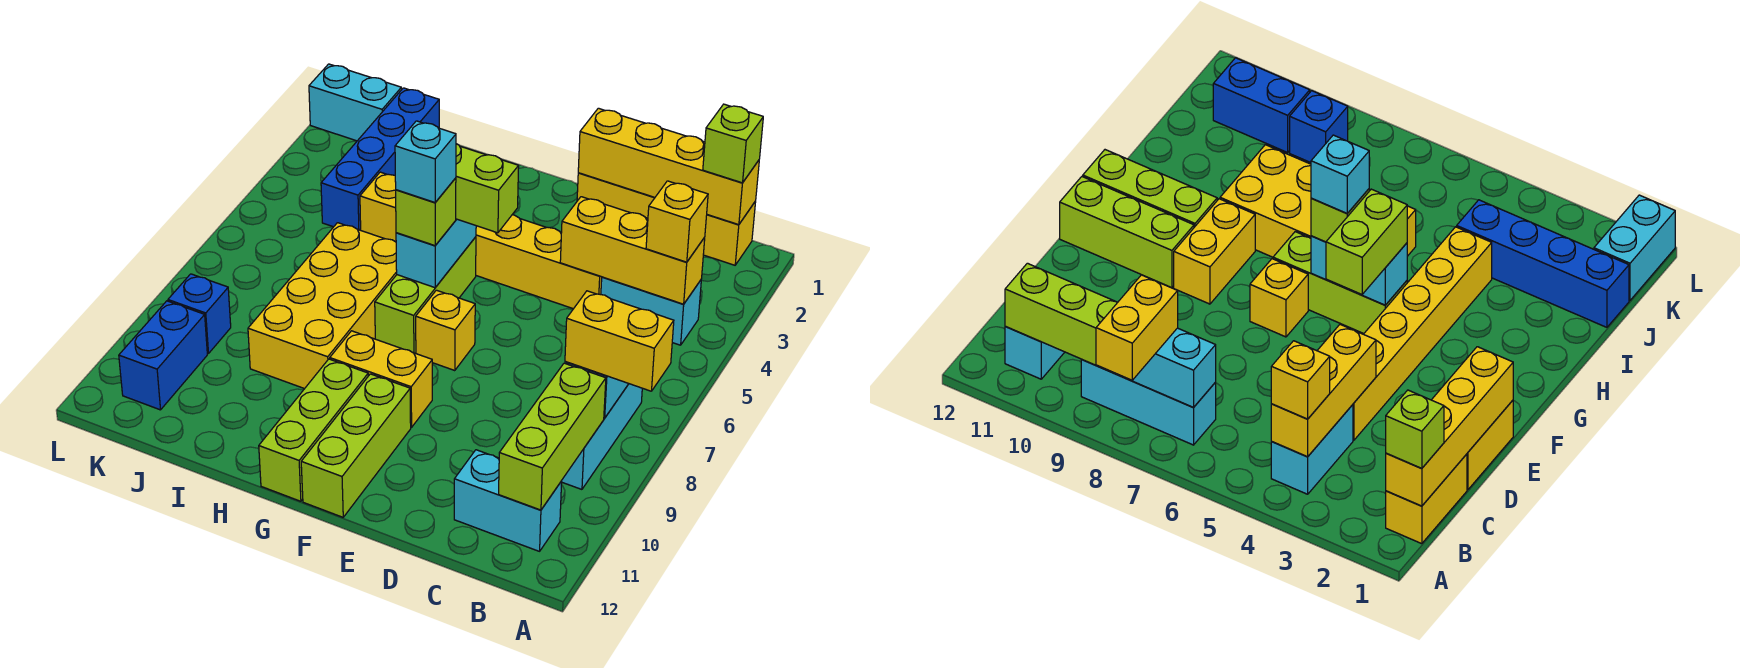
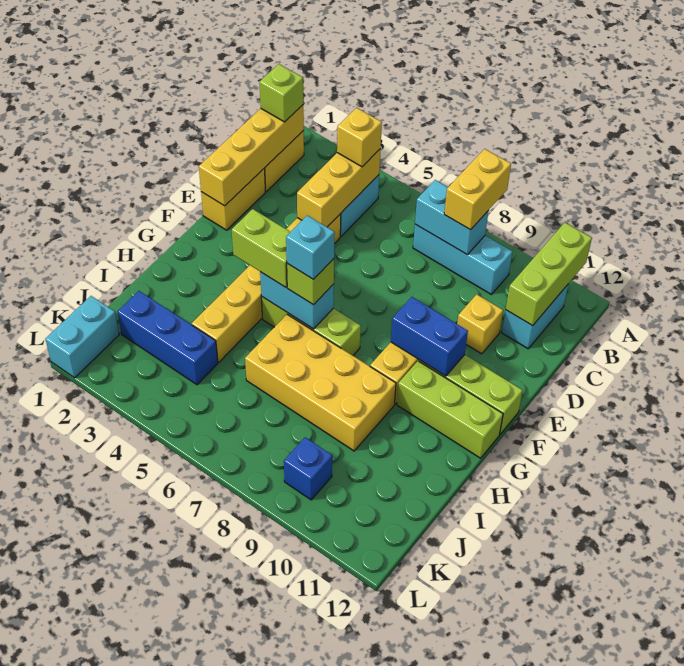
lime brick B9:B11 level 2 -> lime brick A11:C11 level 2
lime brick F5:G5 level 3 -> lime brick G4:G5 level 3
yellow brick F7 level 1 -> yellow brick D10 level 1
blue brick J1:J4 level 1 -> blue brick J2:J4 level 1
blue brick K10:K11 level 1 -> blue brick F9:F10 level 2

